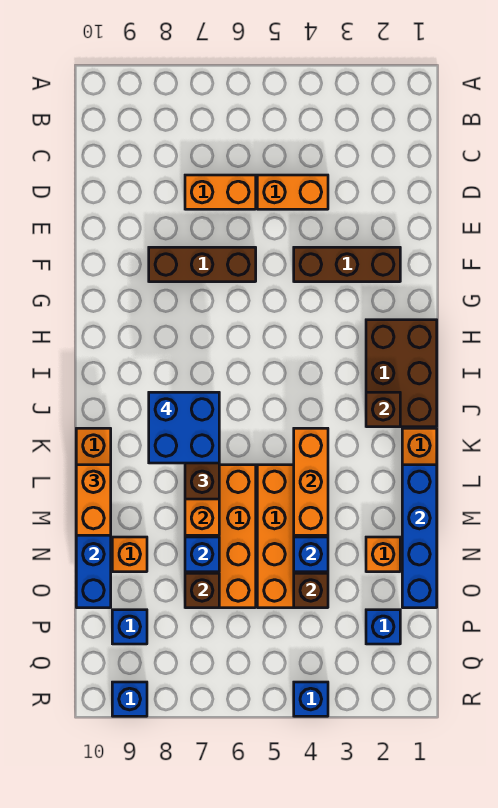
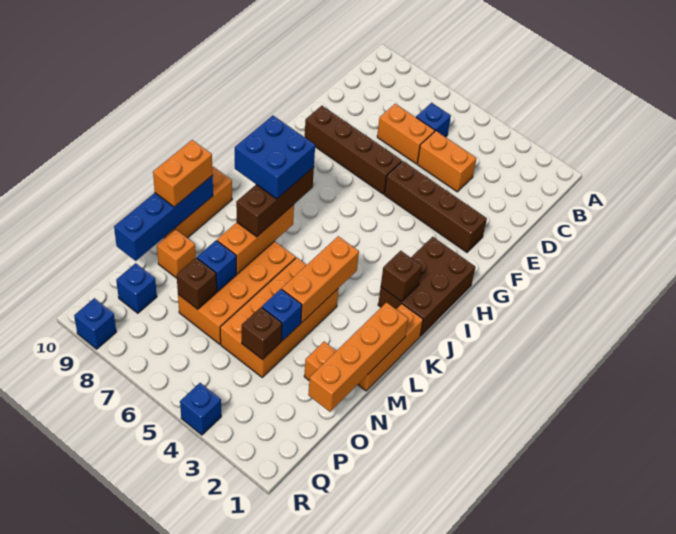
brown brick F2:F4 level 1 -> brown brick F2:F5 level 1
brown brick F6:F8 level 1 -> brown brick F6:F9 level 1
blue brick L1:O1 level 2 -> orange brick L1:O1 level 2
blue brick P2 level 1 -> blue brick C6 level 1

